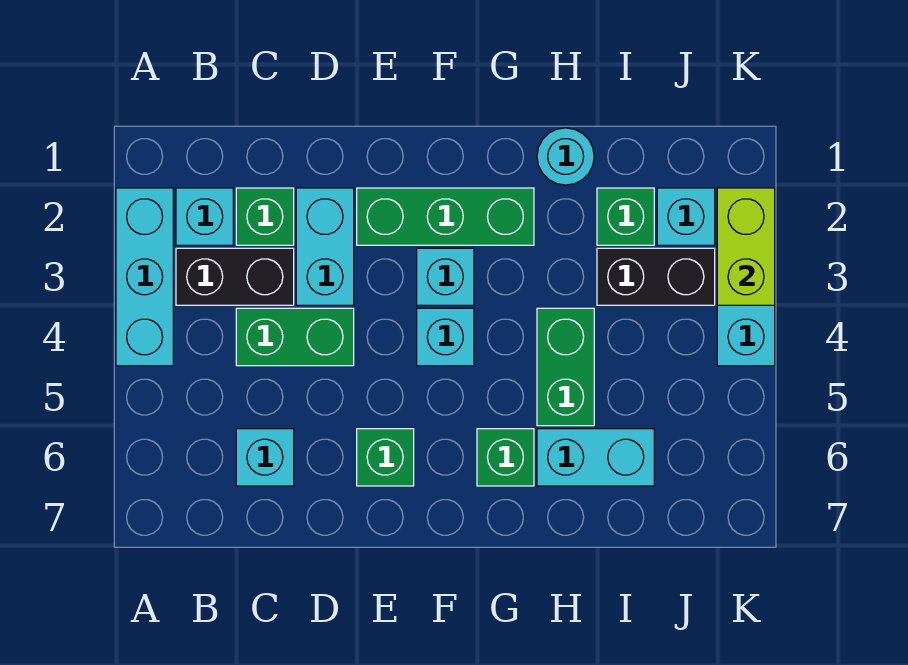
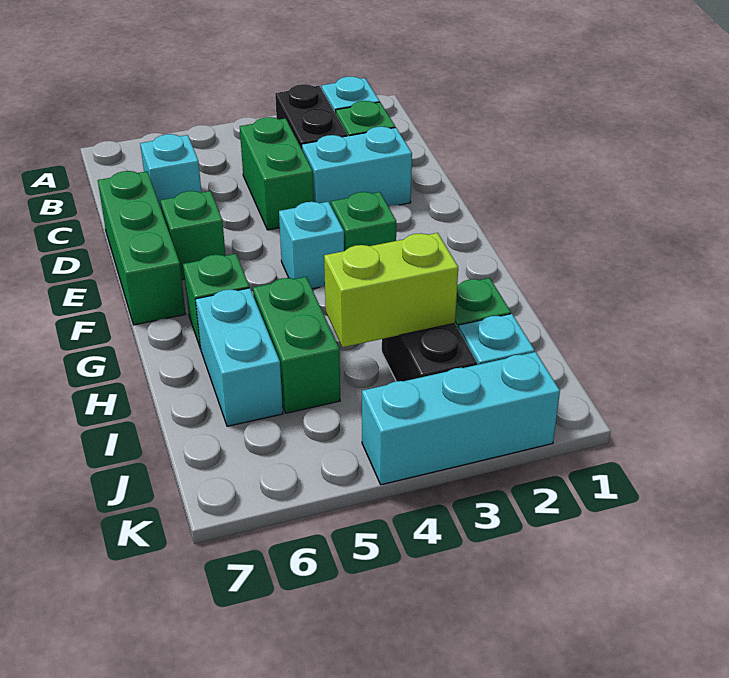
cyan brick A2:A4 level 1 -> none
green brick E2:G2 level 1 -> green brick D7:F7 level 1
cyan brick F3 level 1 -> green brick F3 level 1
cyan round brick H1 level 1 -> none
green brick H4:H5 level 1 -> green brick H5:I5 level 1
lime brick K2:K3 level 2 -> lime brick I3:I4 level 2

